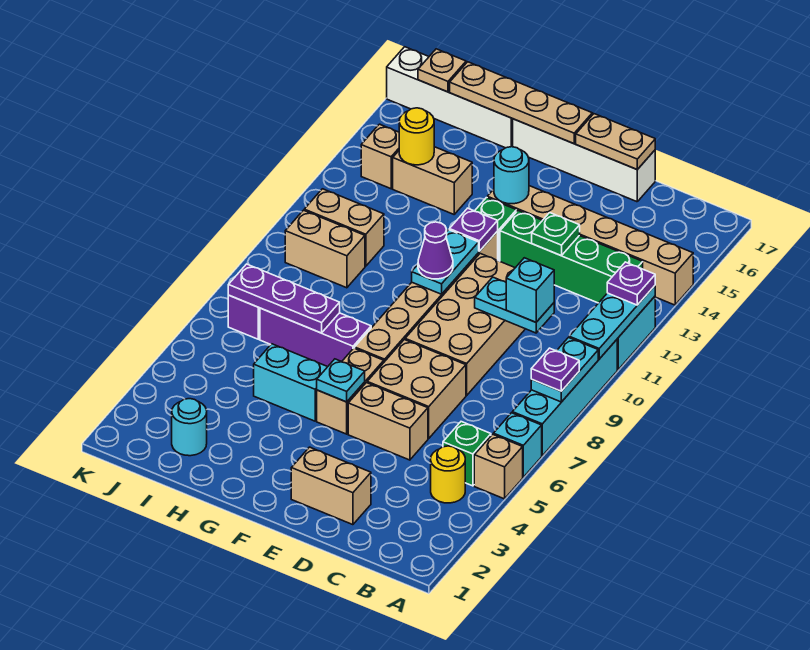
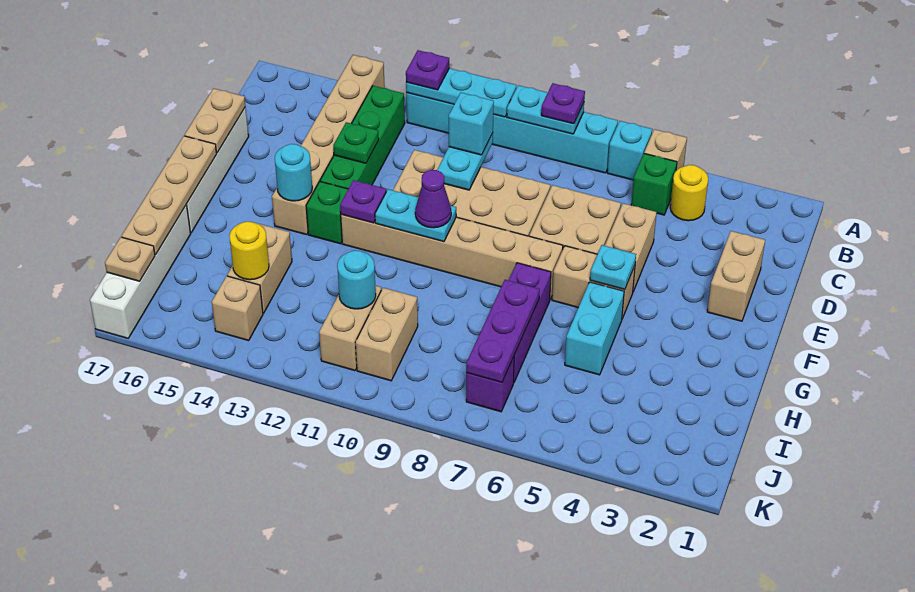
cyan round brick I2 level 1 -> cyan round brick I11 level 2

